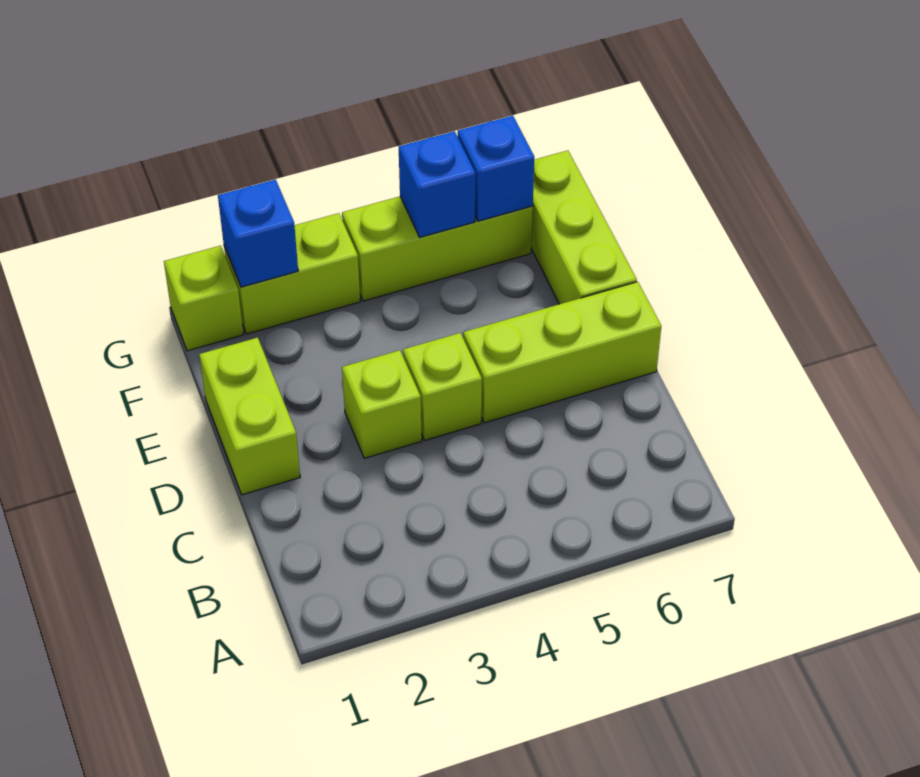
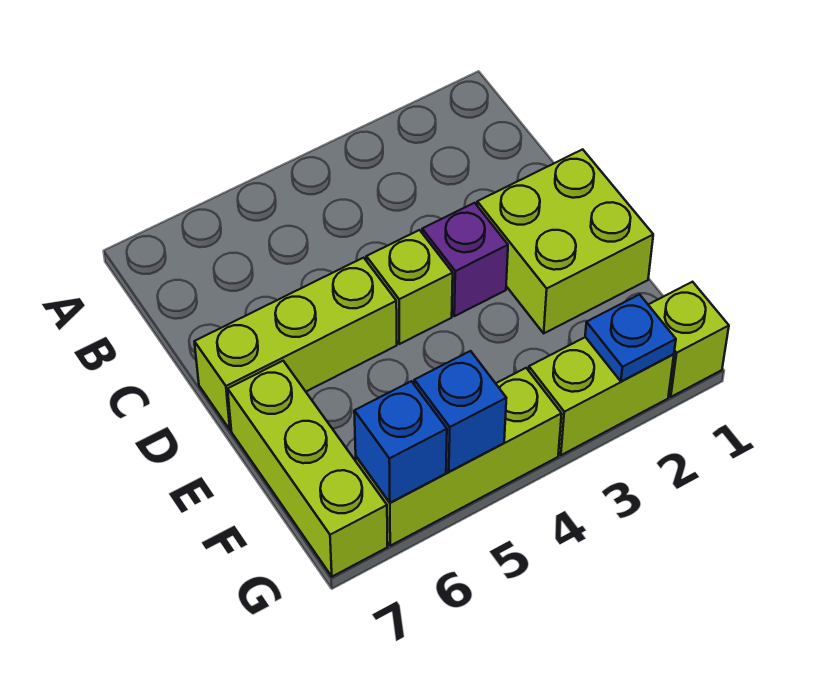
lime brick D1:E1 level 1 -> lime brick D1:E2 level 1
lime brick D3 level 1 -> purple brick D3 level 1
blue brick G2 level 2 -> blue plate G2 level 2

